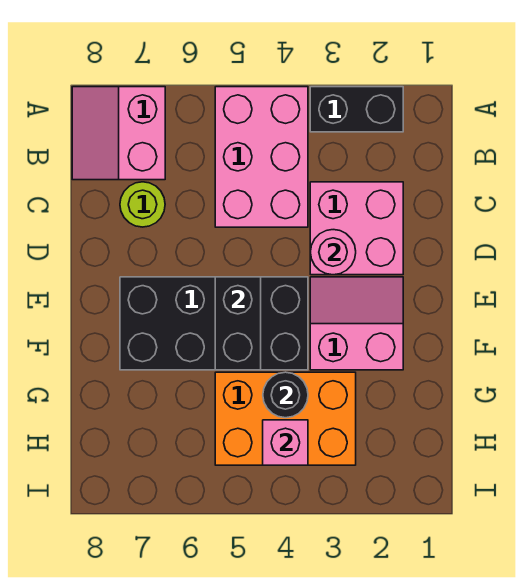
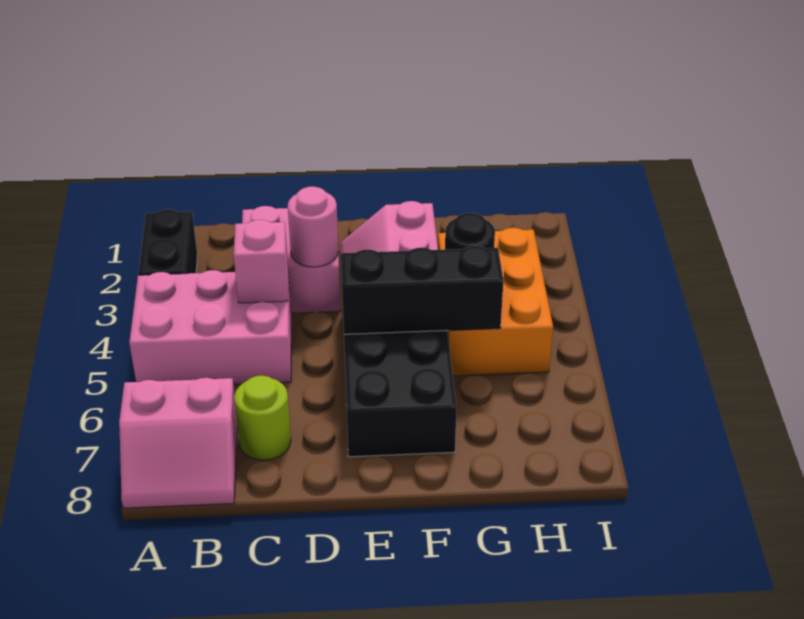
black brick E5:F5 level 2 -> black brick E5:G5 level 2
pink brick H4 level 2 -> pink brick C4 level 2

